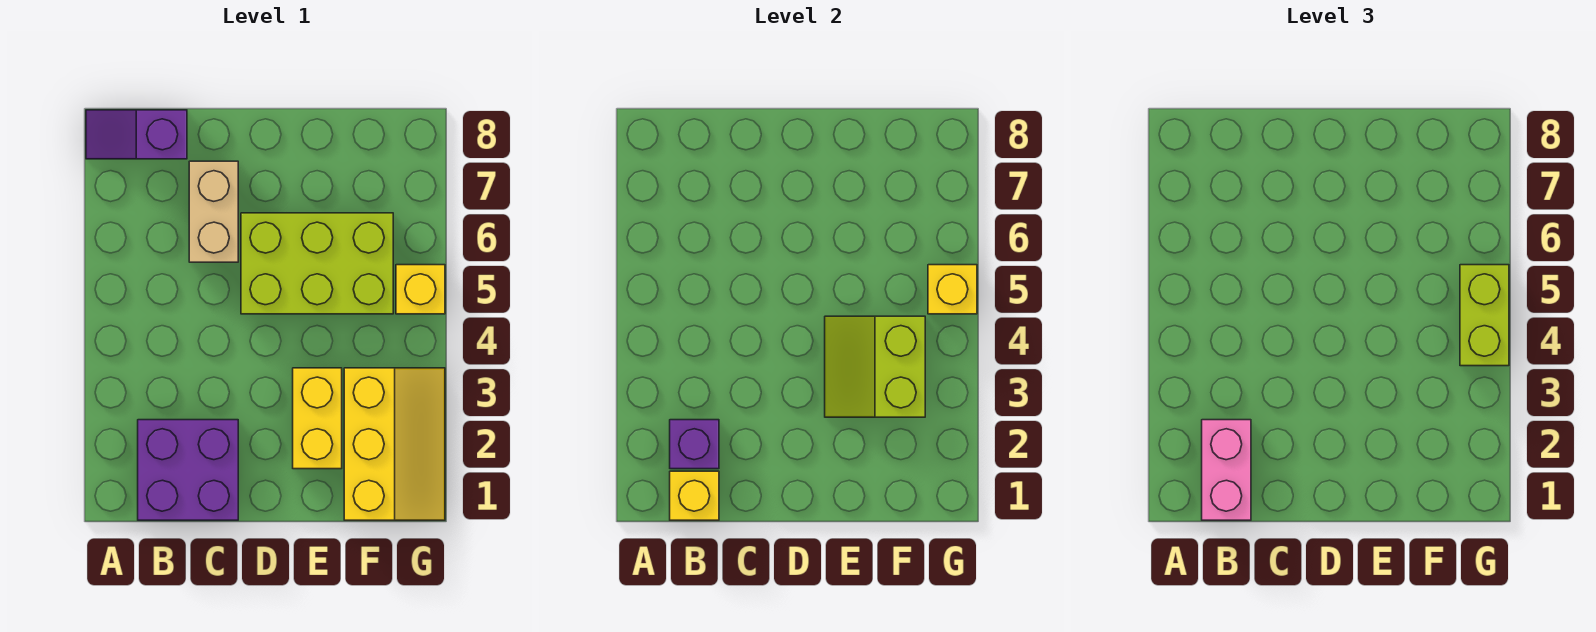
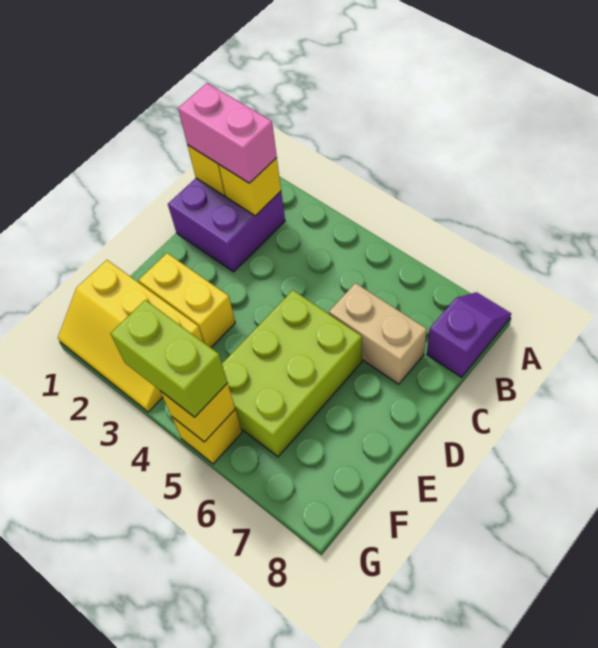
purple brick B2 level 2 -> yellow brick B2 level 2
lime slope E3:F4 level 2 top F -> none

